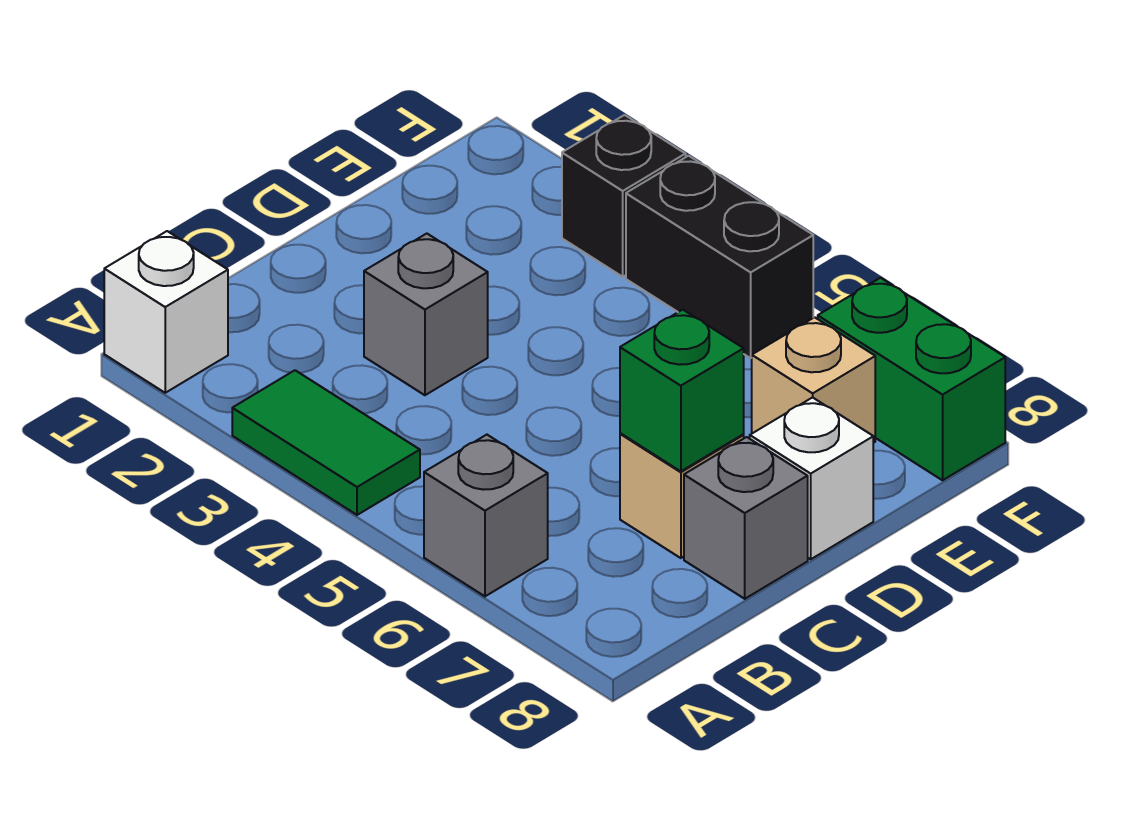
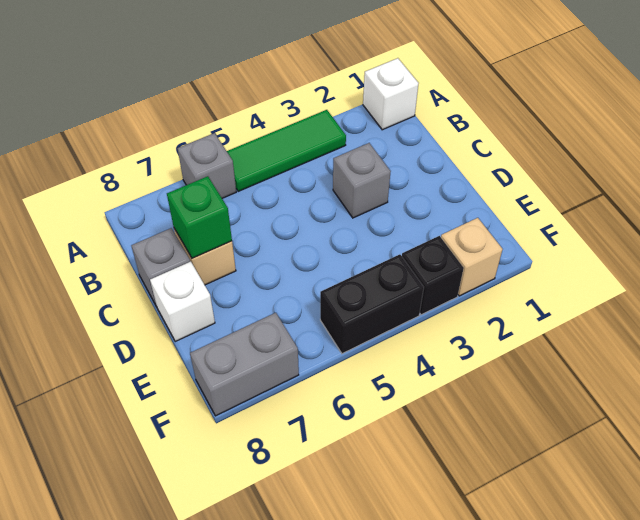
green tile A3:A4 level 1 -> green tile A3:A5 level 1
tan brick E7 level 1 -> tan brick F2 level 1
green brick F7:F8 level 1 -> grey brick F7:F8 level 1

